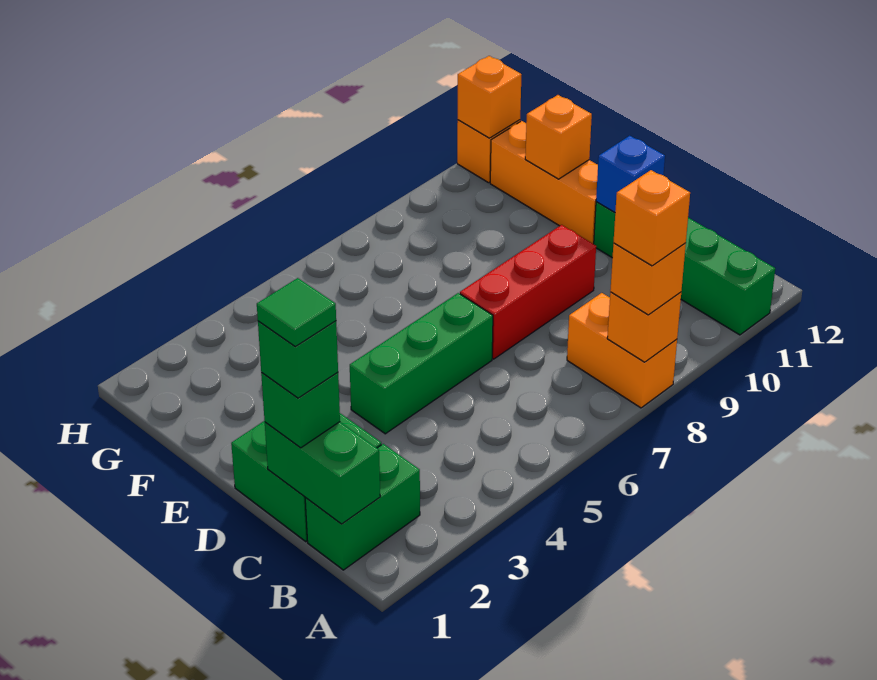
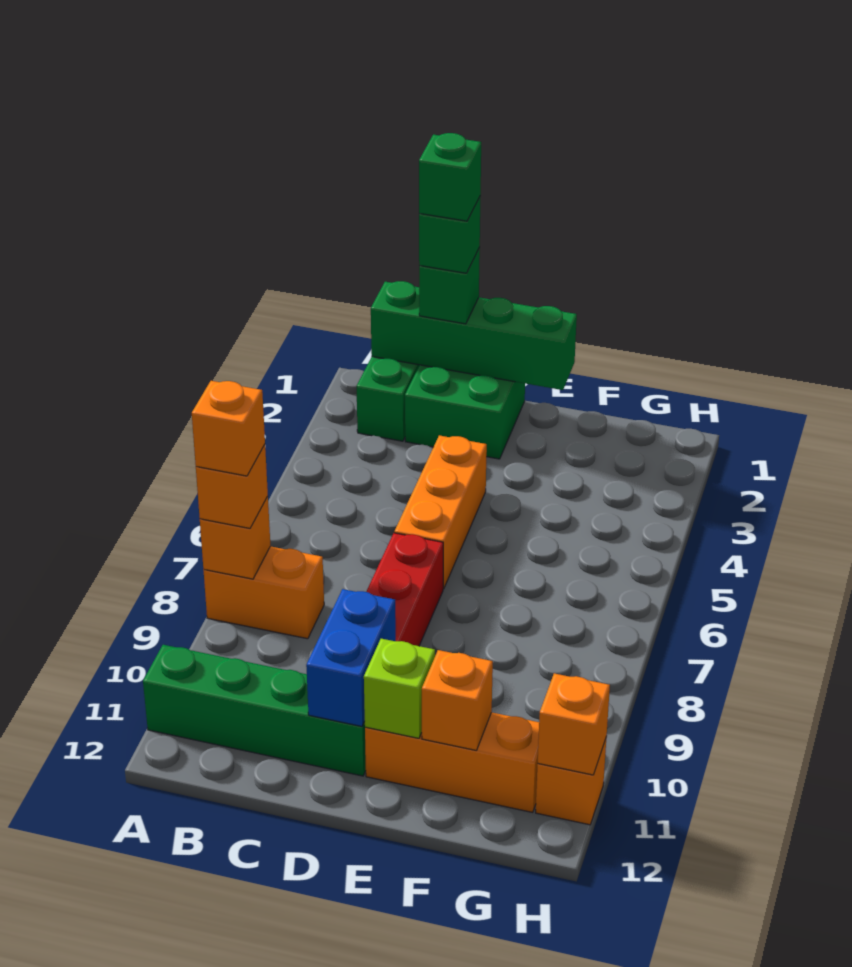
green brick B1:C1 level 2 -> green brick B1:E1 level 2
green tile C1 level 5 -> green brick C1 level 5
green brick D4:D6 level 1 -> orange brick D4:D6 level 1
blue brick D11 level 2 -> blue brick D10:D11 level 2
none -> lime brick E11 level 2

